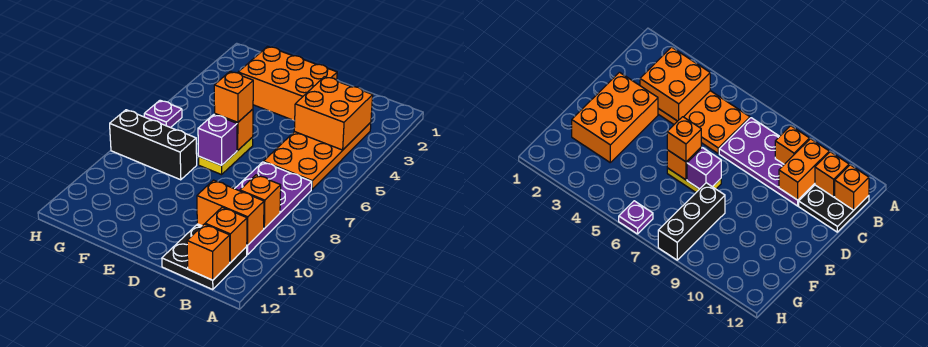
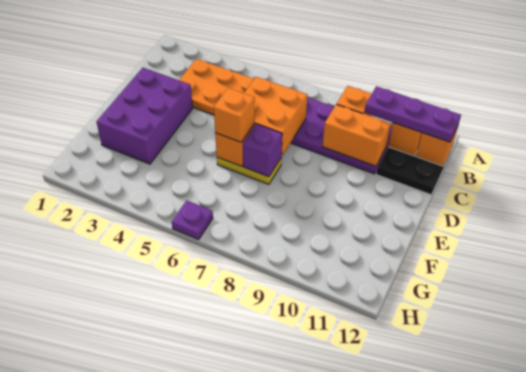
orange brick B3:C4 level 2 -> orange brick C6:D7 level 2
orange brick B10:C10 level 2 -> orange brick C9:C10 level 2
none -> purple plate B10:B12 level 3
orange brick D2:F3 level 1 -> purple brick D2:F3 level 1
black brick F8:H8 level 1 -> none

